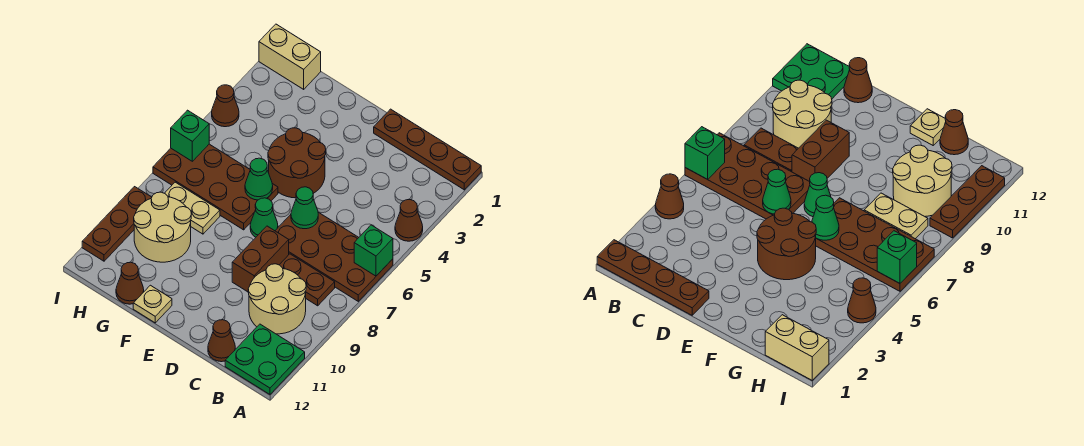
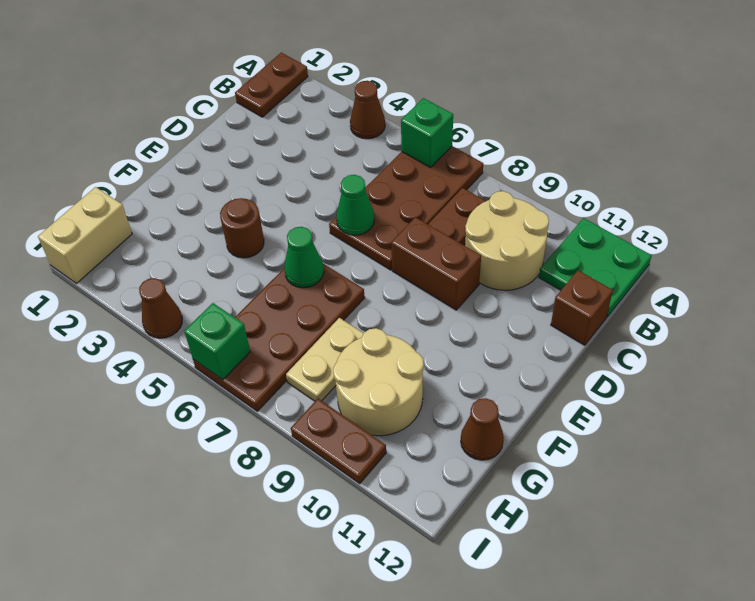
brown plate A1:D1 level 1 -> brown plate A1:B1 level 1
brown cone C12 level 1 -> brown brick C12 level 1
brown round brick E4:F5 level 1 -> brown round brick F4 level 1
green cone E7 level 1 -> none
tan plate F12 level 1 -> none
brown plate I9:I11 level 1 -> brown plate I9:I10 level 1

